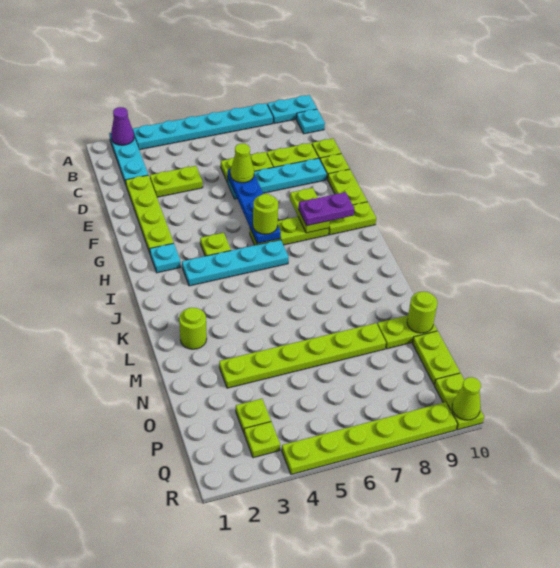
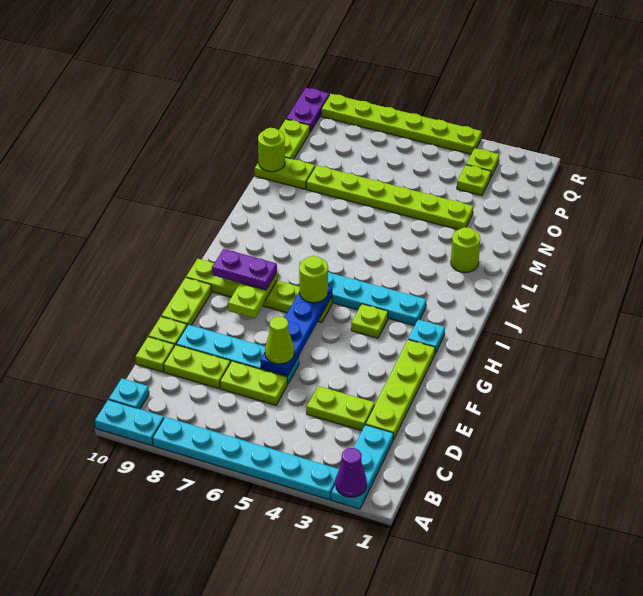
lime plate Q10:R10 level 1 -> purple plate Q10:R10 level 1
lime cone R10 level 2 -> none

